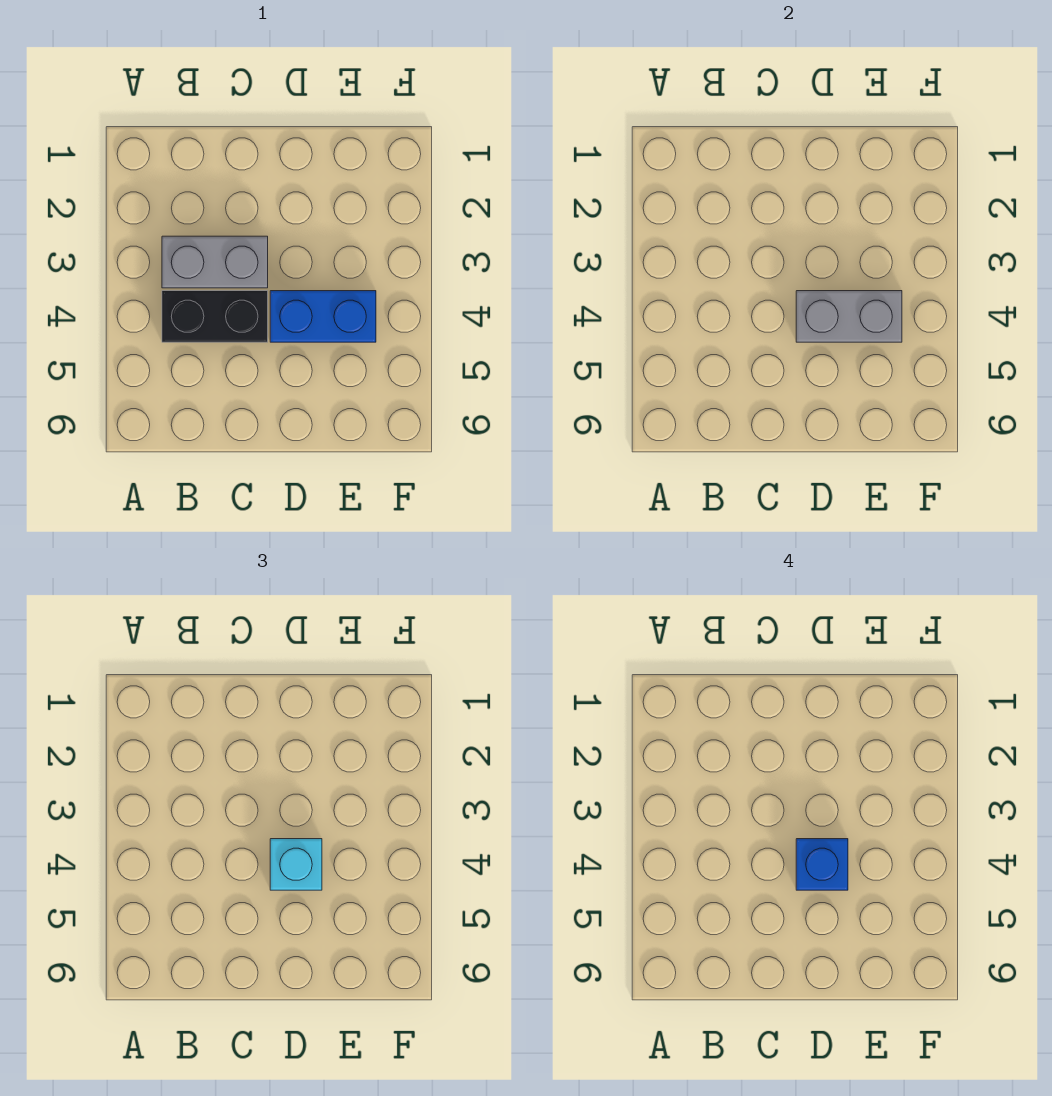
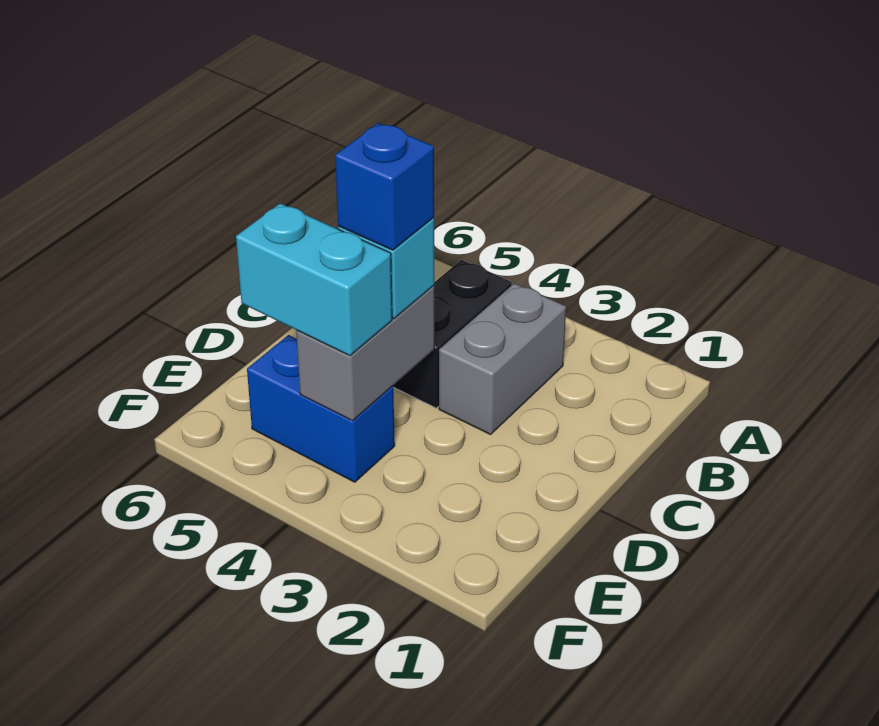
blue brick D4:E4 level 1 -> blue brick E4:E5 level 1
none -> cyan brick E4:E5 level 3

